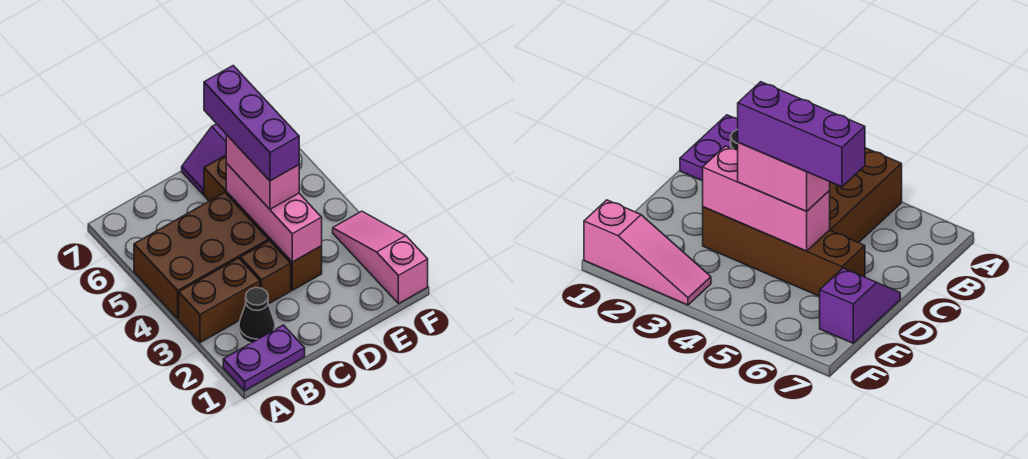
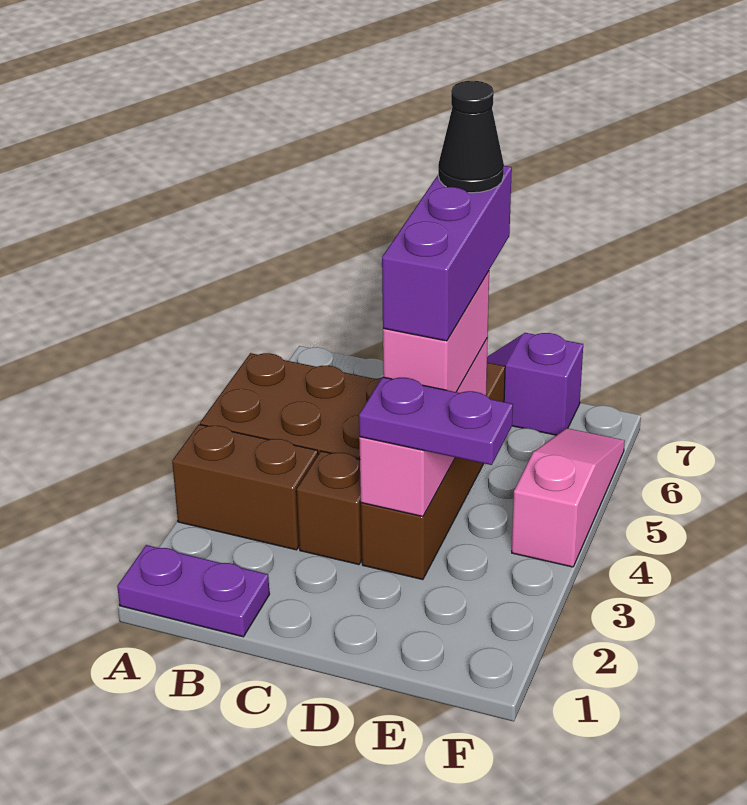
black cone B2 level 1 -> black cone D6 level 5
none -> purple plate D3:E3 level 3
pink slope F1:F3 level 1 top 1 -> pink slope F4:F6 level 1 top 4

